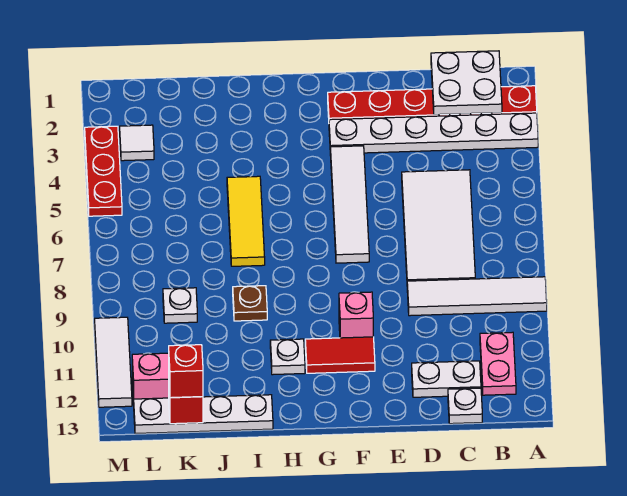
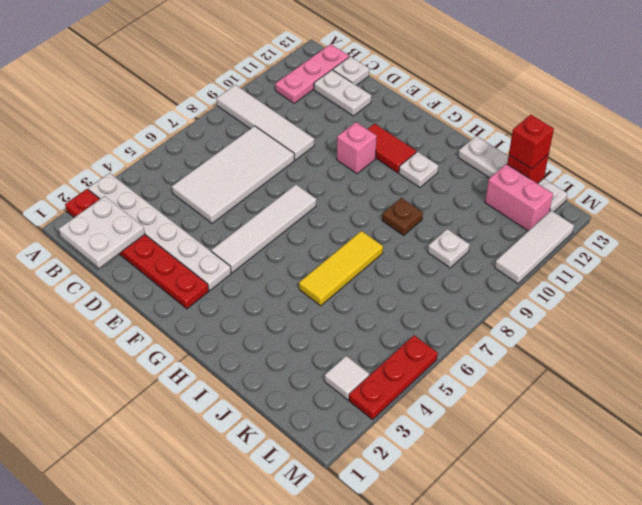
pink plate B11:B12 level 1 -> pink plate B11:B13 level 1

